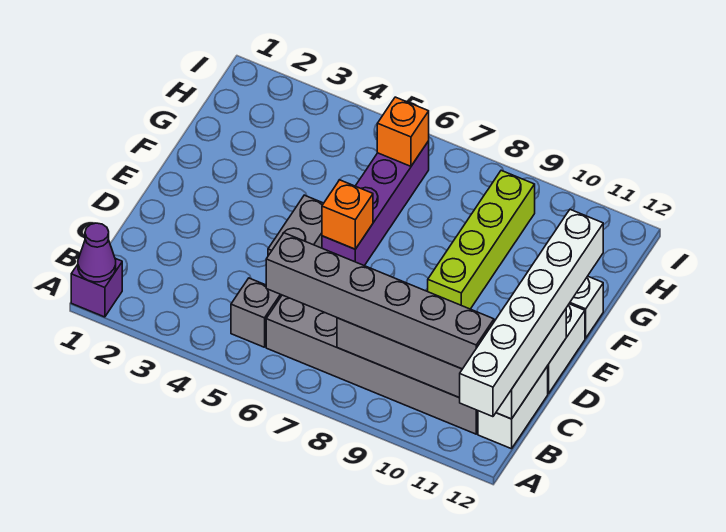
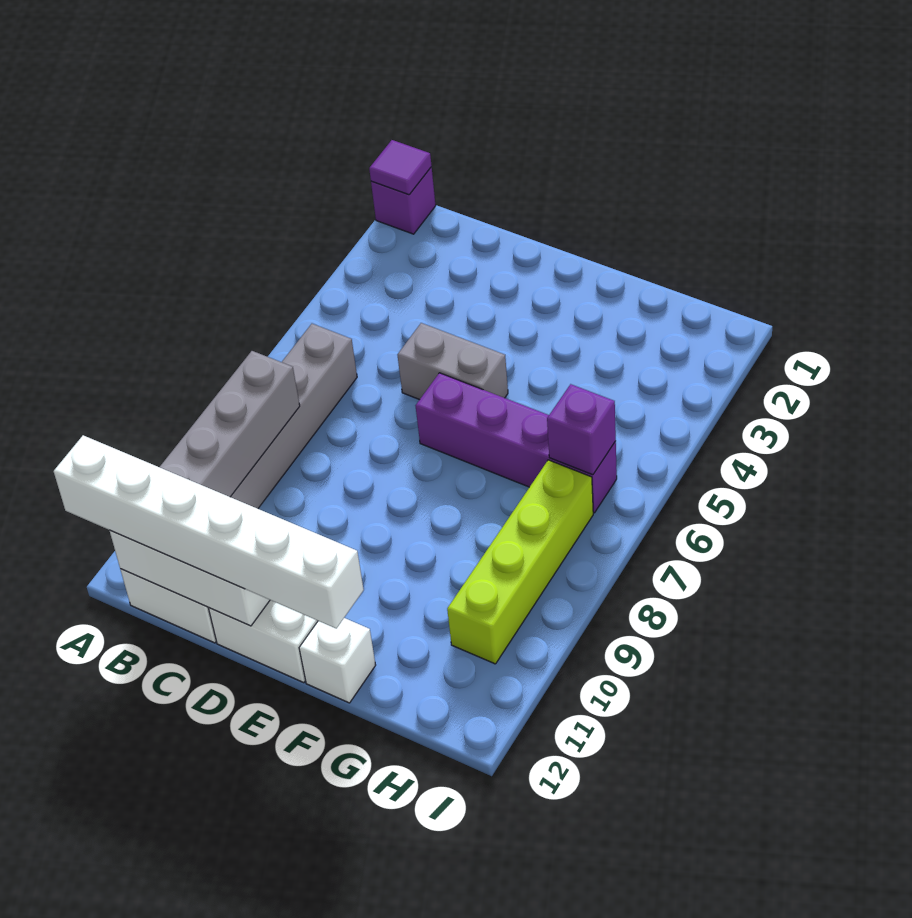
purple cone A1 level 2 -> purple tile A1 level 2
grey brick B5 level 1 -> none
grey brick B6:B11 level 3 -> none
orange brick E6 level 2 -> none
lime brick E9:H9 level 1 -> lime brick H7:H10 level 1
orange brick H6 level 2 -> purple brick H6 level 2

